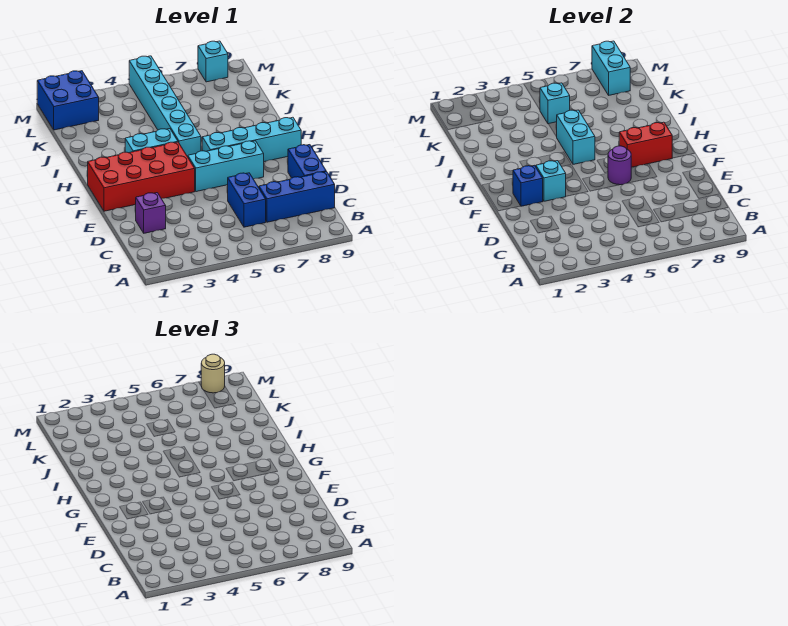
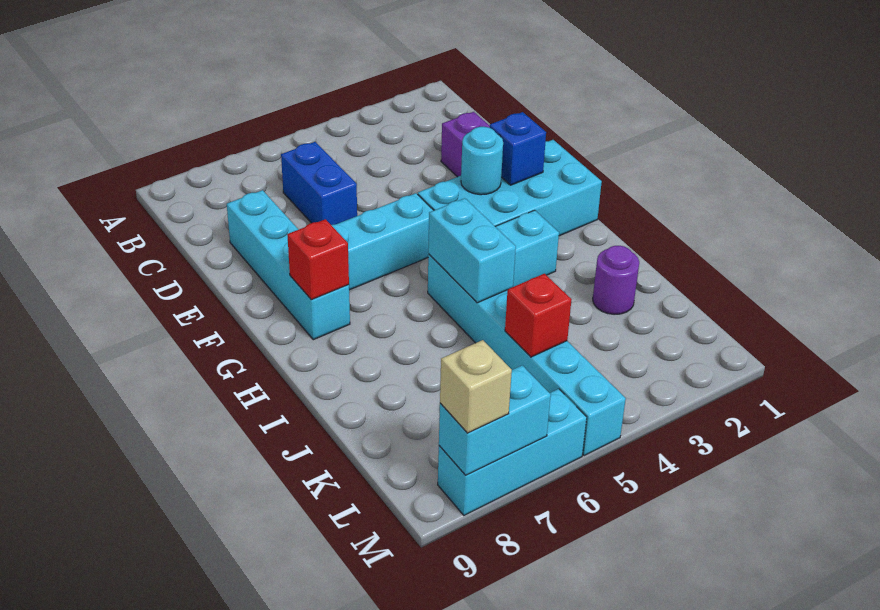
blue brick C7:C9 level 1 -> none
blue brick D9:E9 level 1 -> none
red brick F1:G4 level 1 -> cyan brick F1:G4 level 1
cyan brick F3 level 2 -> cyan round brick F3 level 2
purple round brick F6 level 2 -> purple round brick J2 level 1
cyan brick G6:G9 level 1 -> cyan brick D8:G8 level 1
red brick G7:G8 level 2 -> red brick G8 level 2
cyan brick K5 level 2 -> red brick K5 level 2
blue brick L1:M2 level 1 -> none
cyan brick L8:M8 level 2 -> cyan brick M7:M8 level 2
cyan brick M8 level 1 -> cyan brick M6:M8 level 1
tan round brick M8 level 3 -> tan brick M8 level 3

